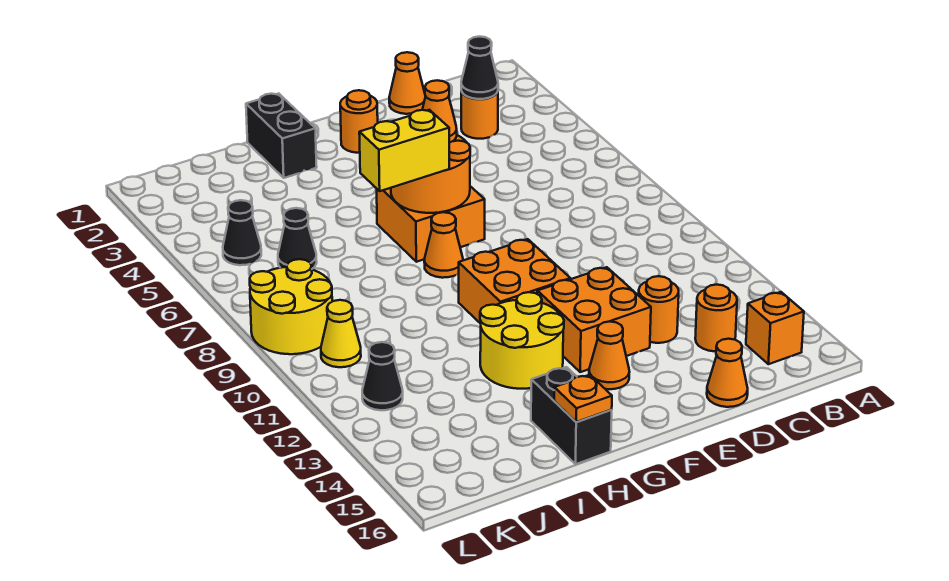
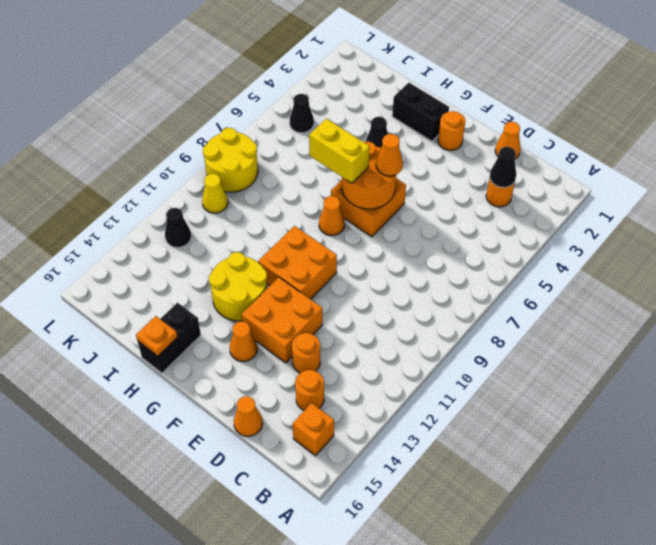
black brick H1:H2 level 1 -> black brick G2:H2 level 1
black cone J6 level 1 -> black cone H4 level 1

